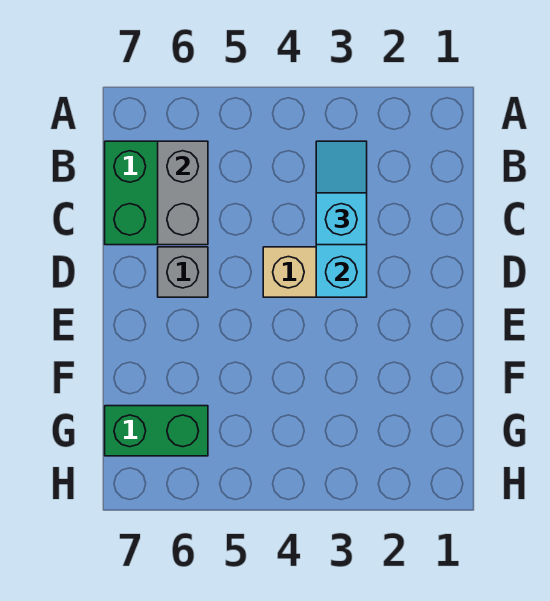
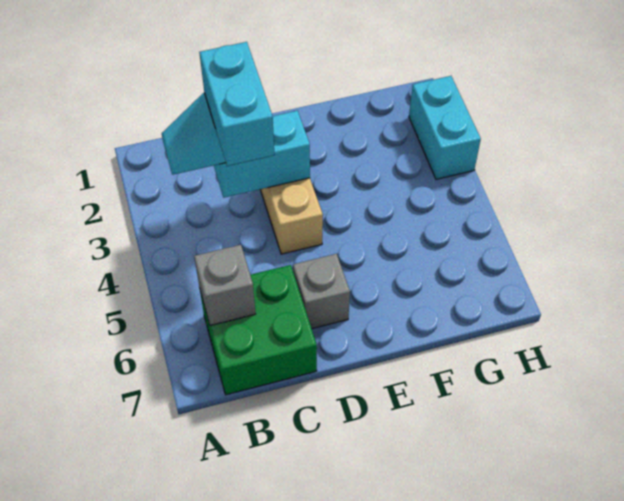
grey brick B6:C6 level 2 -> grey brick B6 level 2
none -> cyan brick C3:C4 level 4
green brick G6:G7 level 1 -> none
none -> cyan brick H2:H3 level 1

